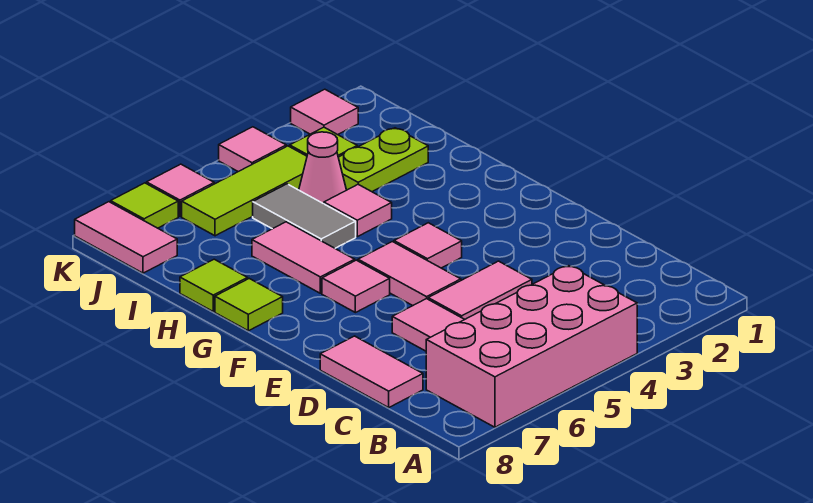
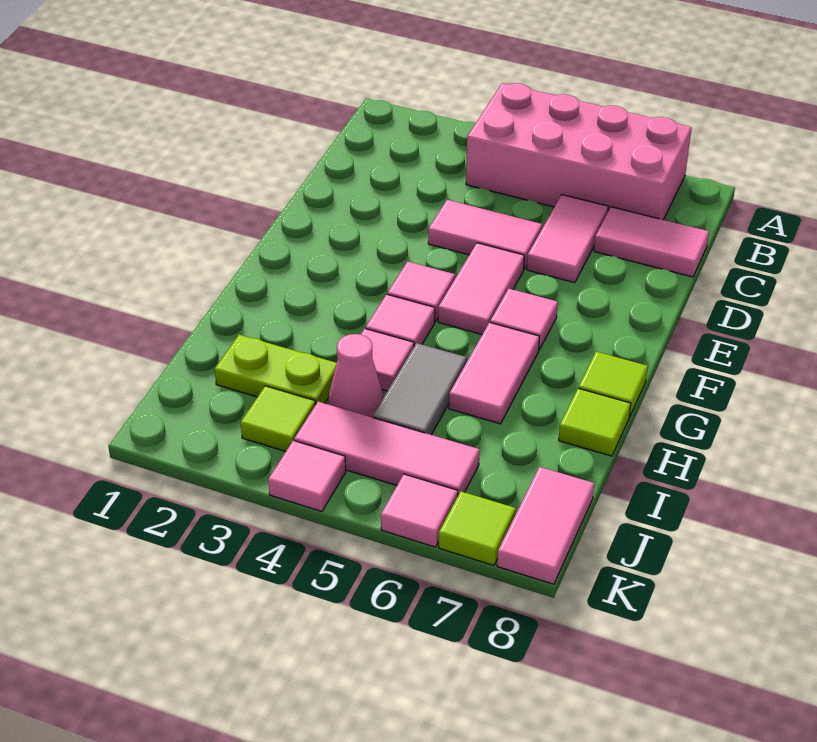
pink tile C8:D8 level 1 -> pink tile C7:C8 level 1
lime tile J4:J6 level 1 -> pink tile J4:J6 level 1
pink tile K2 level 1 -> pink tile G4 level 1

